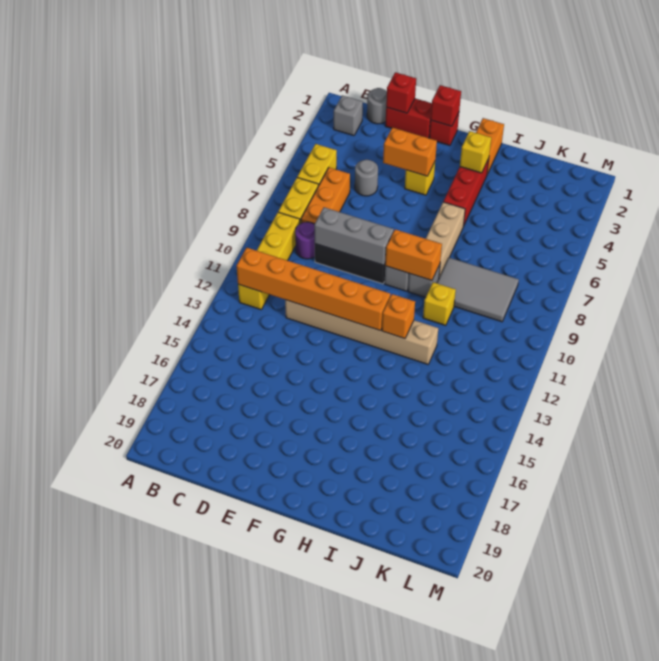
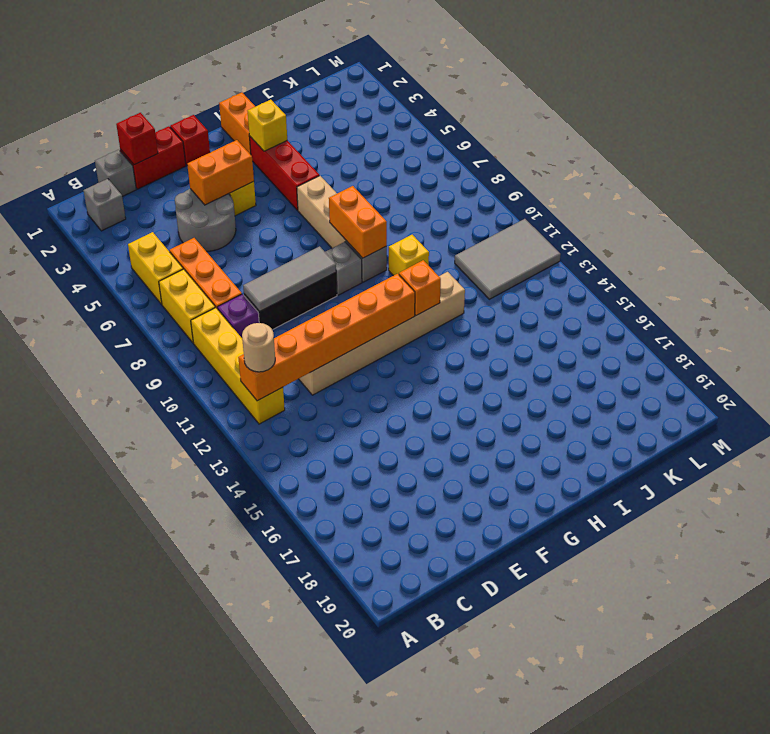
none -> tan round brick B12 level 3
grey round brick C1 level 1 -> grey brick C1 level 1
purple round brick C9 level 1 -> purple brick C9 level 1
grey round brick D5 level 1 -> grey round brick D4:E5 level 1
grey brick D9:F9 level 2 -> grey tile D9:F9 level 2
red brick F1 level 2 -> none
orange brick G9:H9 level 2 -> orange brick H8:H9 level 2
grey tile I8:K9 level 1 -> grey tile K11:M12 level 1

